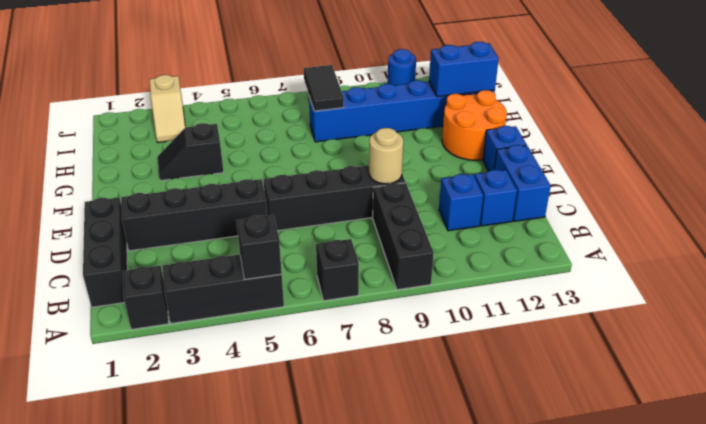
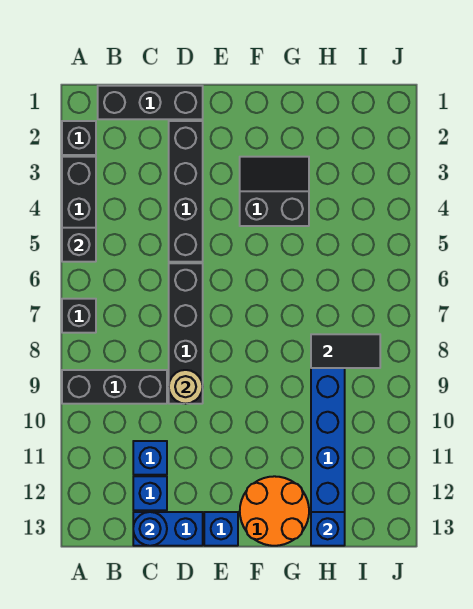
black slope G3:G4 level 1 top 4 -> black slope F3:G4 level 1 top 4
blue brick H12:H13 level 2 -> blue brick H13 level 2
tan slope I3:J3 level 1 top J -> none
blue round brick J11 level 1 -> blue round brick C13 level 2

